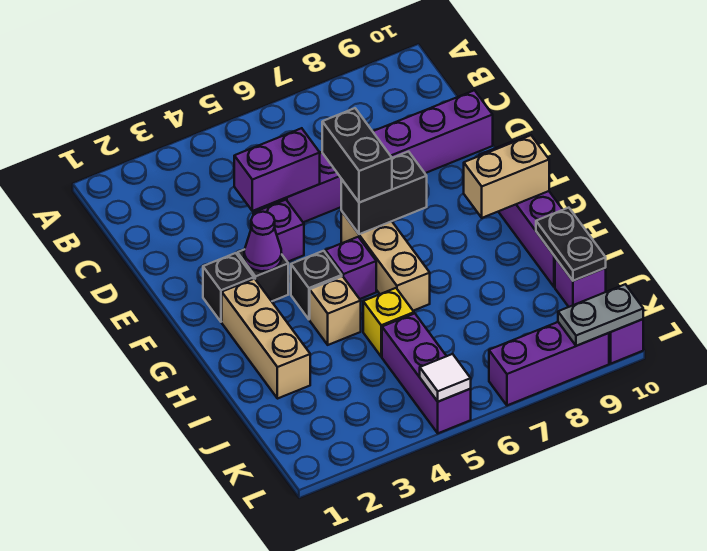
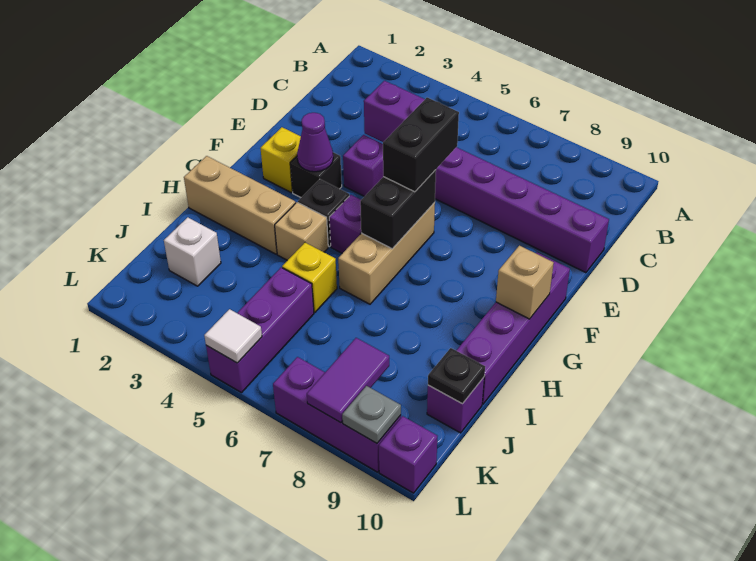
black brick F2 level 1 -> yellow brick F2 level 1
black brick F6:F7 level 2 -> black brick F6:G6 level 2
tan brick G2:I2 level 1 -> tan brick H1:H3 level 1
tan brick G9:G10 level 2 -> tan brick G10 level 2
black plate I10:J10 level 2 -> black plate J10 level 2
none -> white brick J2 level 1
none -> purple tile K8:L8 level 2
grey plate L9:L10 level 2 -> grey plate L9 level 2

